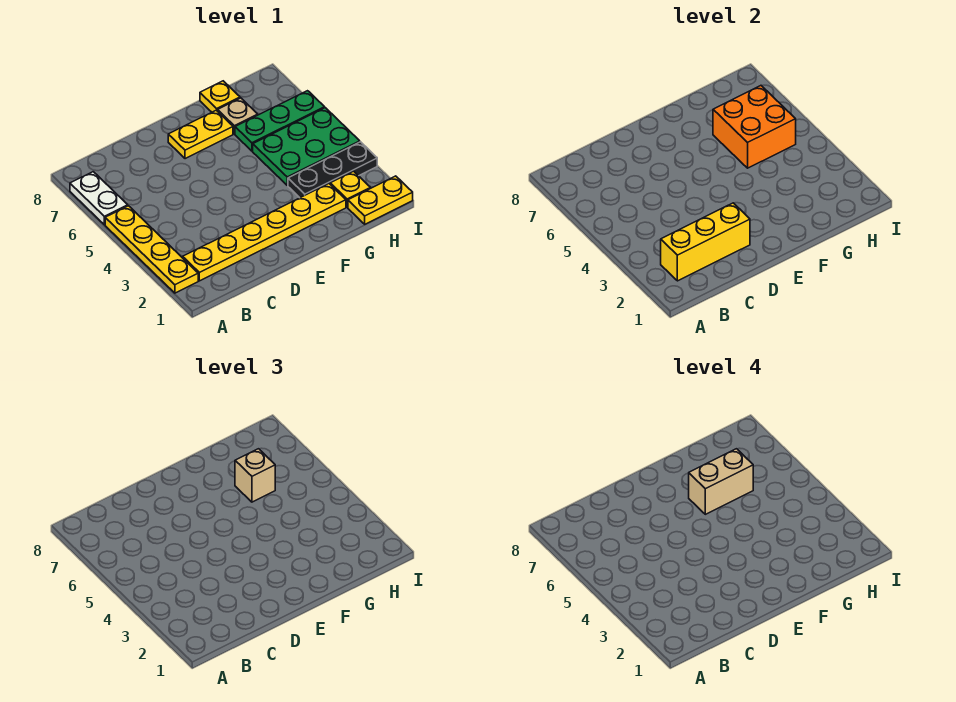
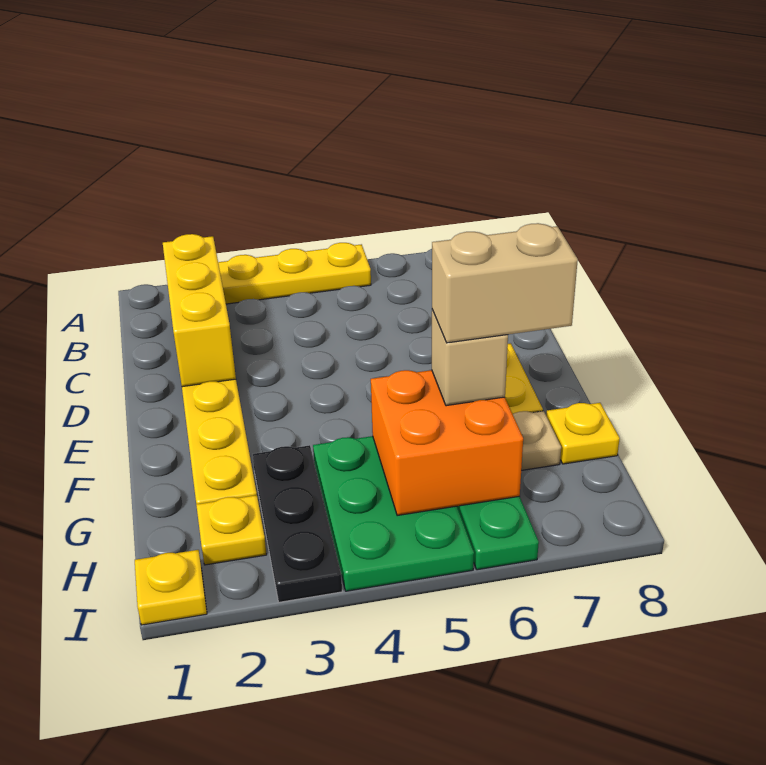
white plate A6:A7 level 1 -> none
tan brick F6:G6 level 4 -> tan brick G6:G7 level 4
yellow plate H1:I1 level 1 -> yellow plate I1 level 1

